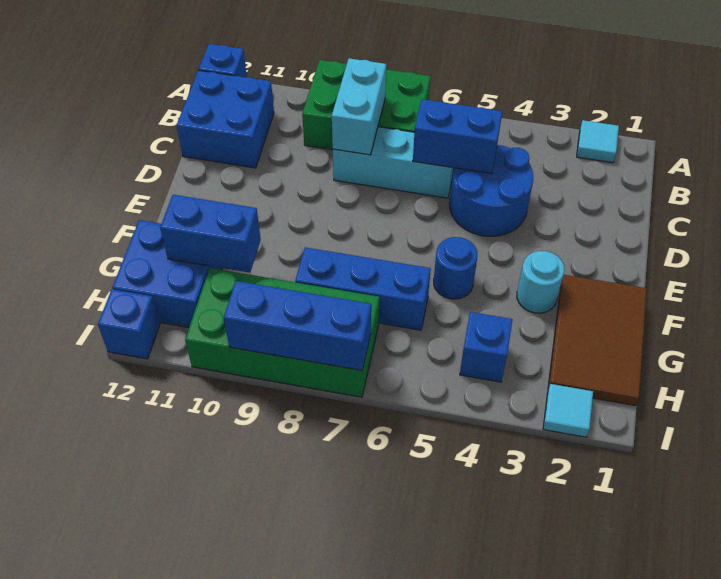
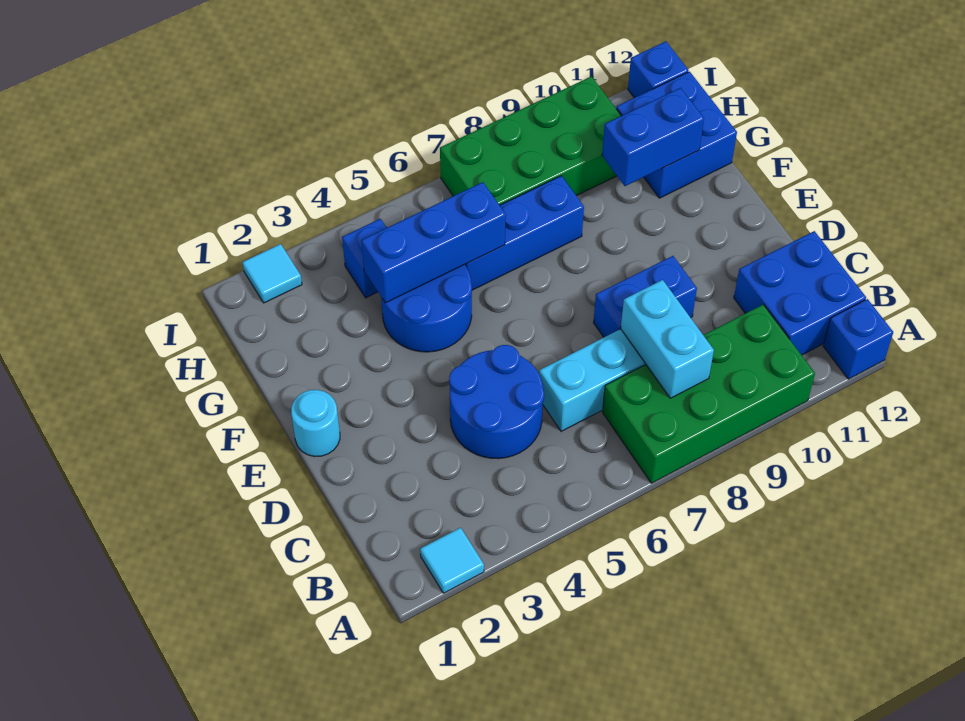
green brick A7:B9 level 1 -> green brick A7:B10 level 1
blue brick C5:C6 level 2 -> blue brick D8:D9 level 1
brown tile F1:H2 level 1 -> none
cyan round brick F3 level 1 -> cyan round brick E1 level 1
blue round brick F5 level 1 -> blue round brick F4:G5 level 1
blue brick I7:I9 level 2 -> blue brick G4:G6 level 2

